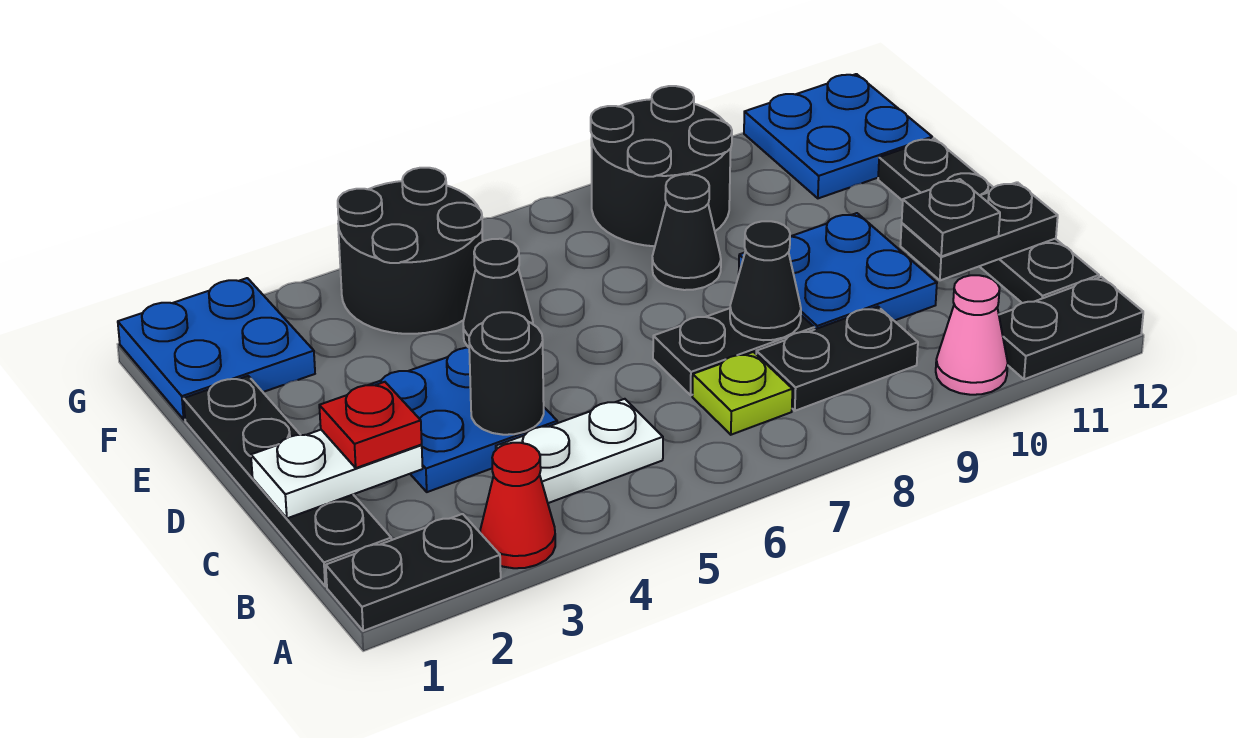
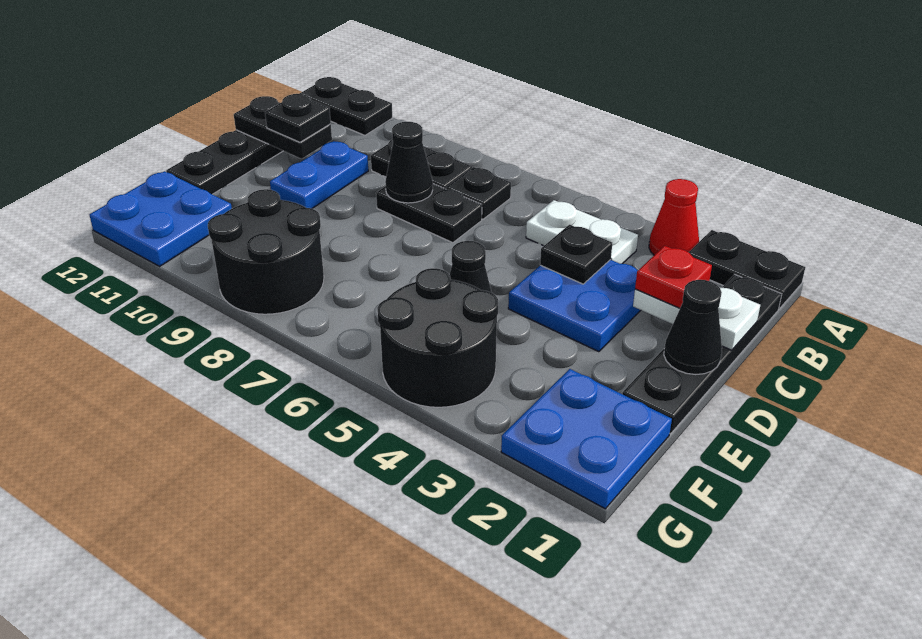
pink cone A10 level 1 -> none
lime plate B7 level 1 -> black plate B7 level 1
black round brick C4 level 2 -> black plate C4 level 2
blue plate C9:D10 level 1 -> blue plate C10:D10 level 1
black cone E8 level 1 -> black cone D1 level 2

